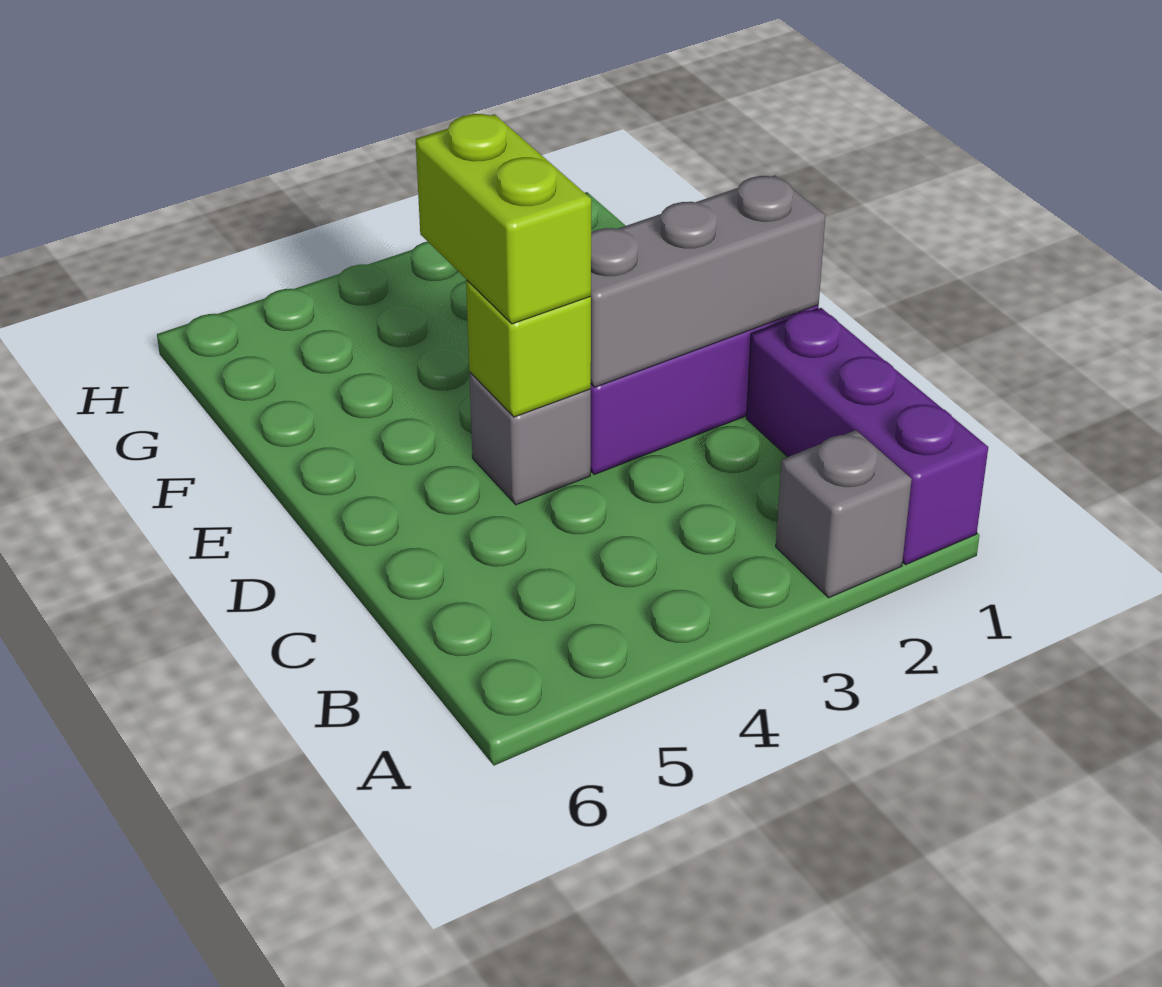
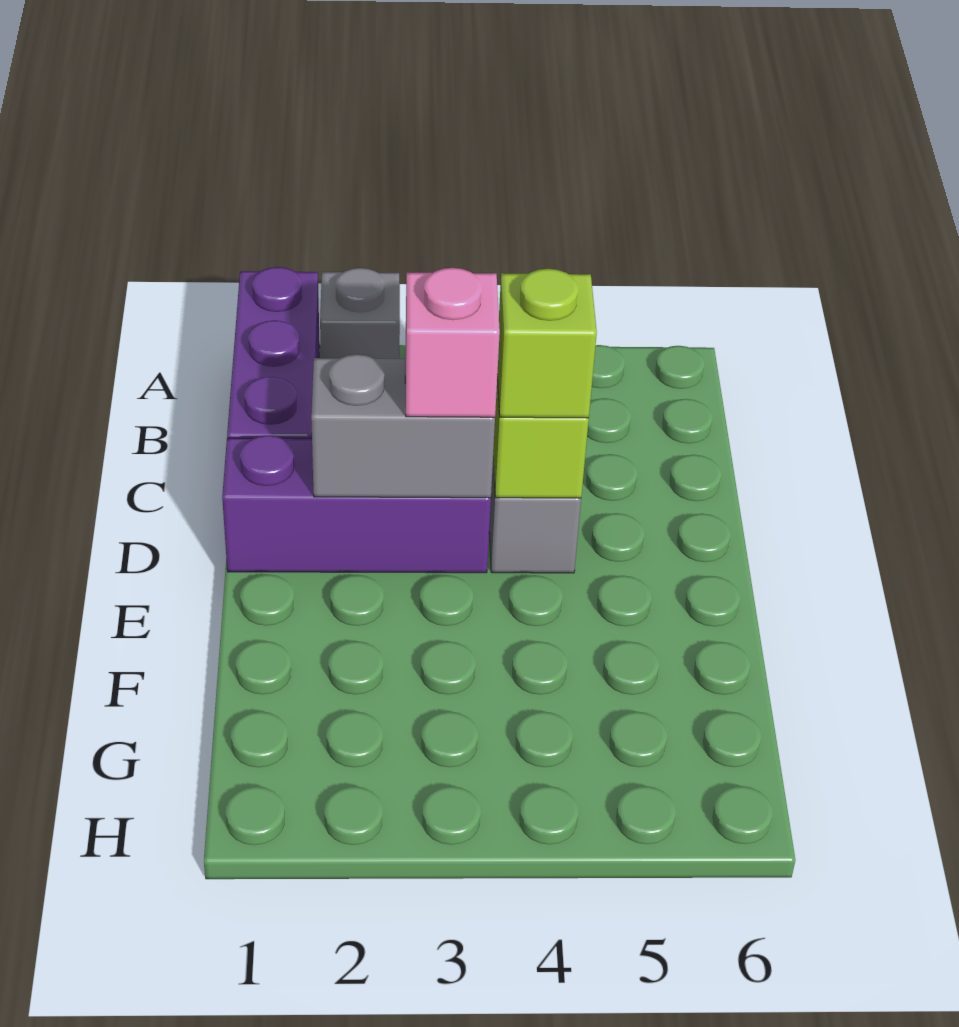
grey brick D1:D3 level 2 -> grey brick D2:D3 level 2
none -> pink brick D3 level 3
lime brick D4:E4 level 3 -> lime brick D4 level 3

